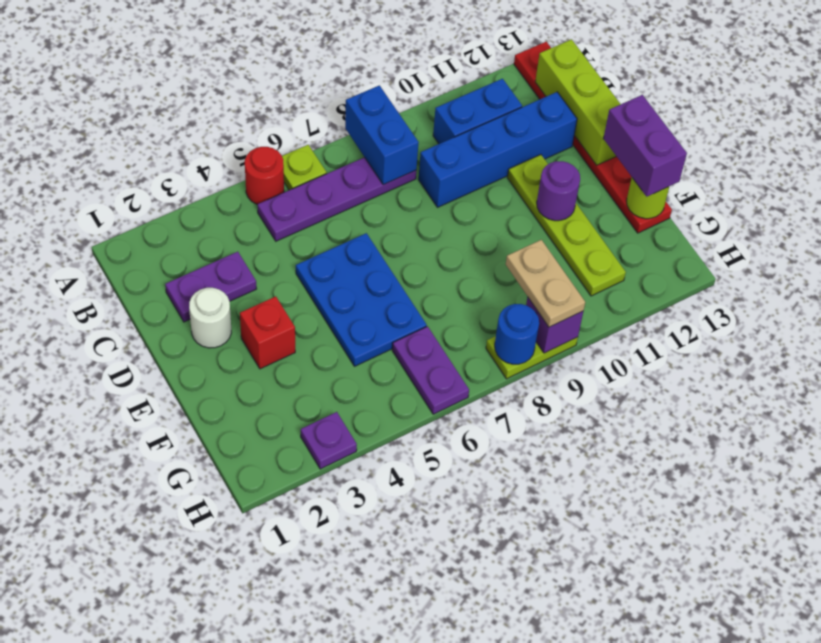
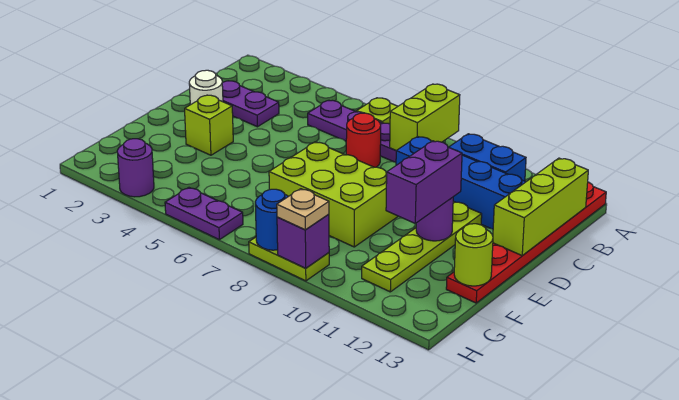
red round brick A5 level 1 -> red round brick C7 level 1
blue brick A8:B8 level 2 -> lime brick A8:B8 level 2
blue plate D5:F6 level 1 -> none
red brick E3 level 1 -> lime brick E3 level 1
none -> lime brick E7:F9 level 1
purple brick E13:F13 level 3 -> purple brick E11:F11 level 3
purple plate G6:H6 level 1 -> purple plate H5:H6 level 1
tan plate G9:H9 level 3 -> tan plate H9 level 3
purple plate H3 level 1 -> purple round brick H3 level 1

